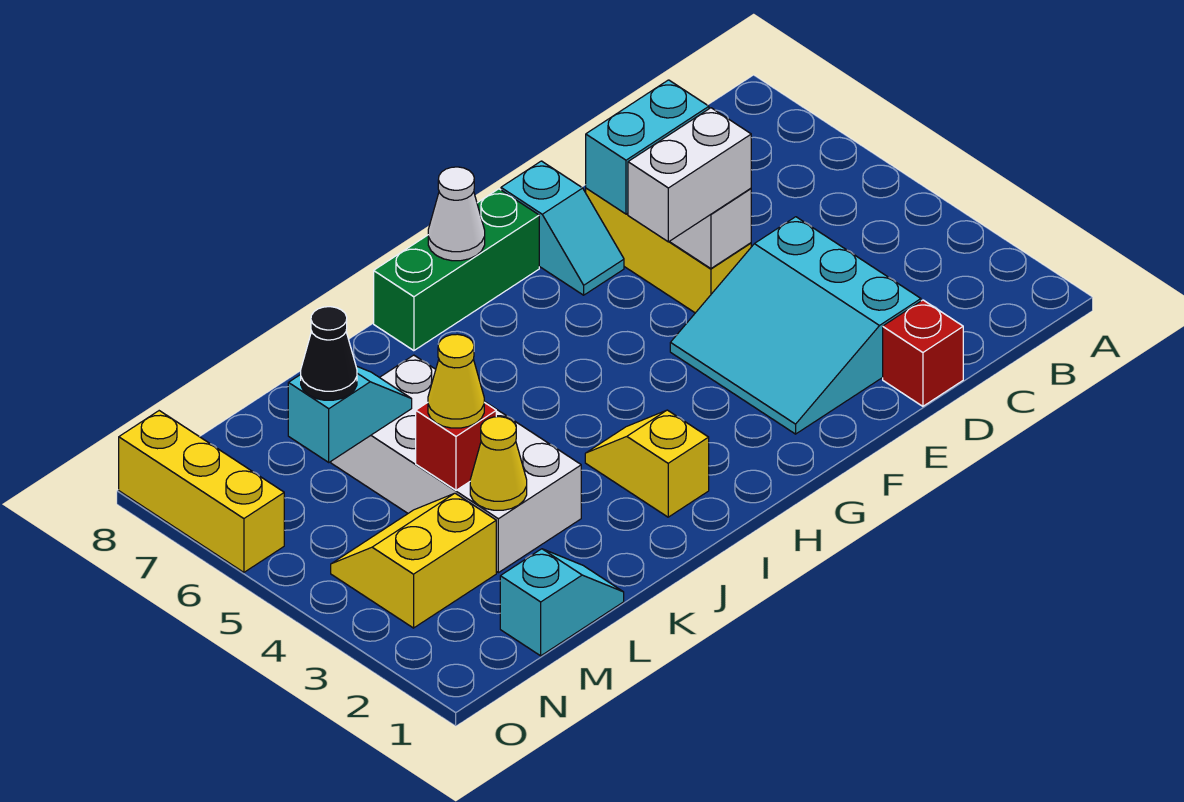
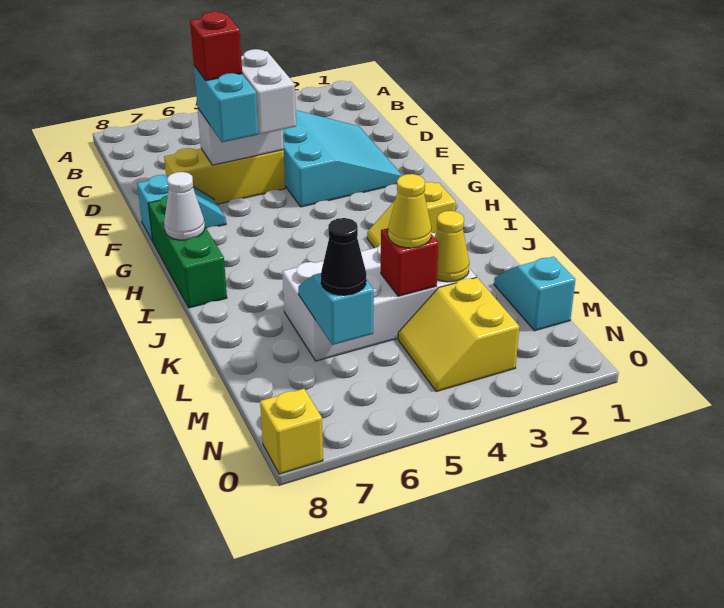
red brick D1 level 1 -> red brick E6 level 4
cyan slope D2:F4 level 1 top D -> cyan slope D2:F4 level 1 top 4
yellow brick O6:O8 level 1 -> yellow brick O8 level 1

